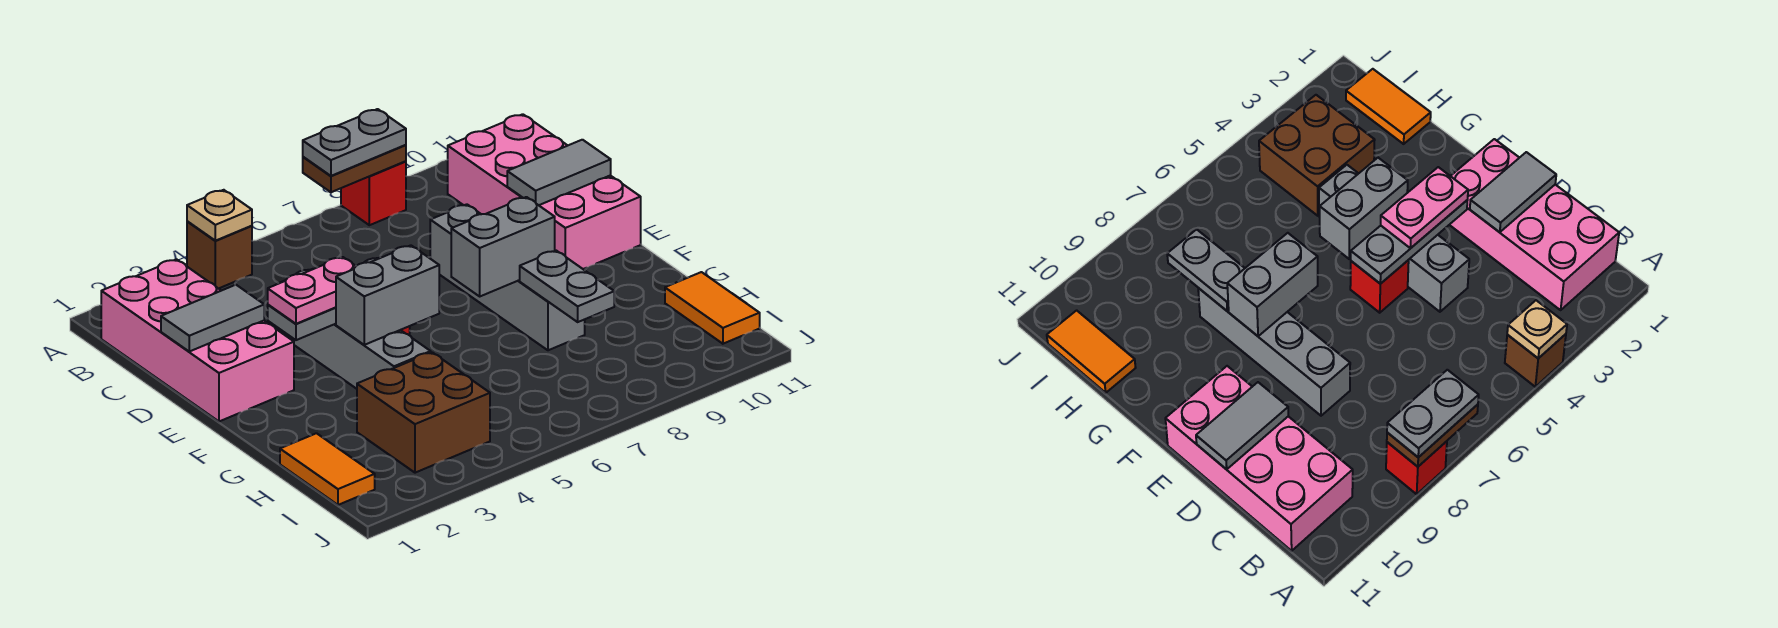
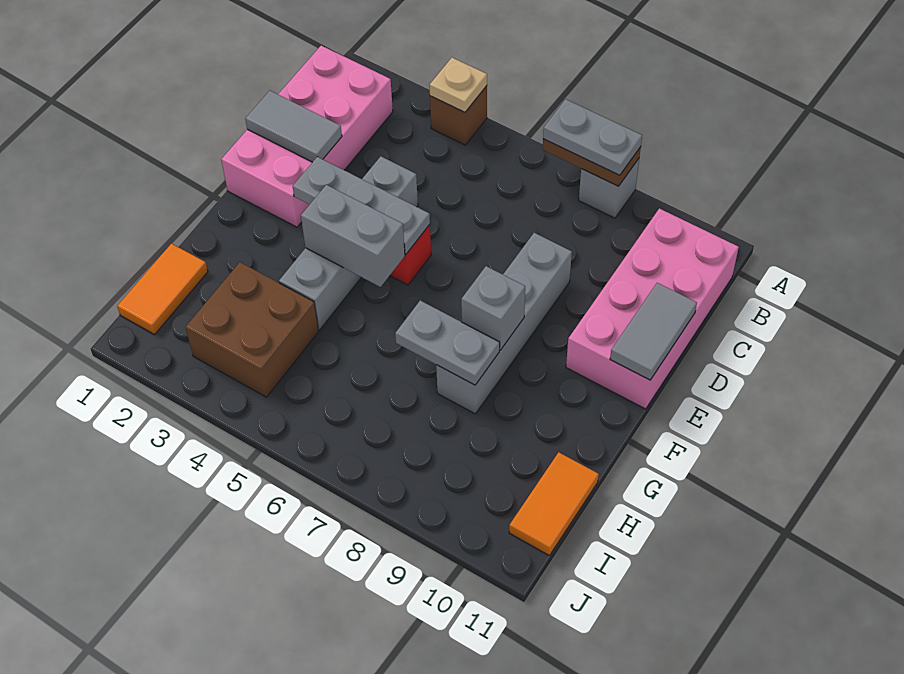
red brick A8 level 1 -> grey brick A8 level 1
grey tile D10:D11 level 2 -> grey tile D11:E11 level 2
pink plate E3:E4 level 3 -> none
grey brick F7:F8 level 2 -> grey brick F8 level 2
grey plate G8:H8 level 2 -> grey plate G7:G8 level 2

